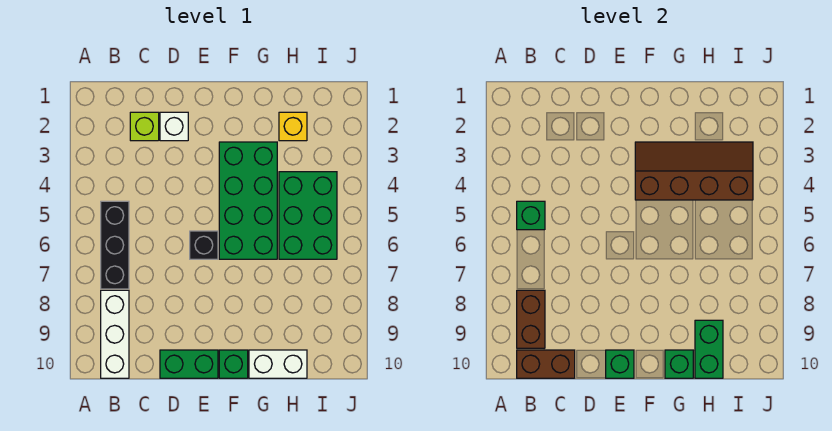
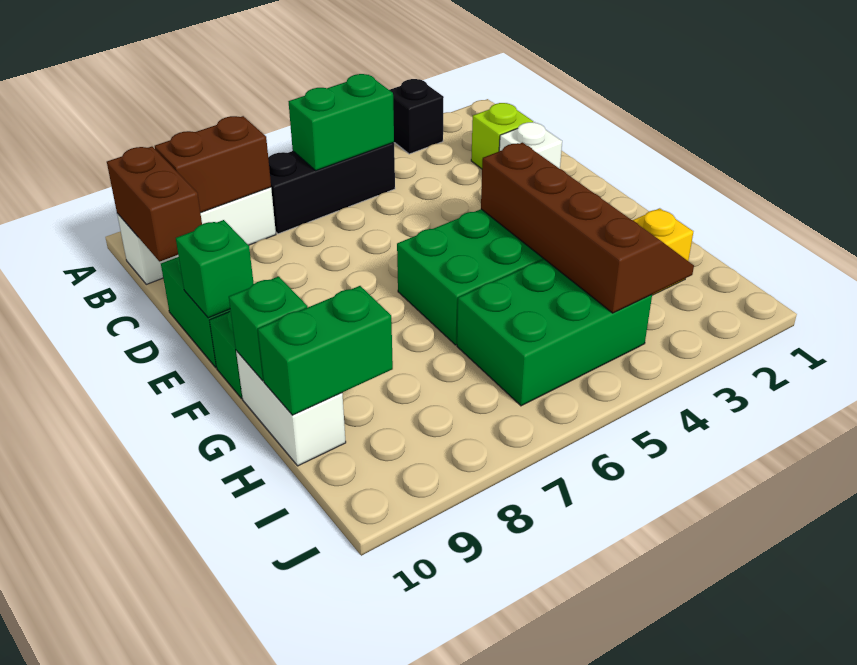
green brick B5 level 2 -> green brick B5:B6 level 2
black brick E6 level 1 -> black brick A3 level 1

